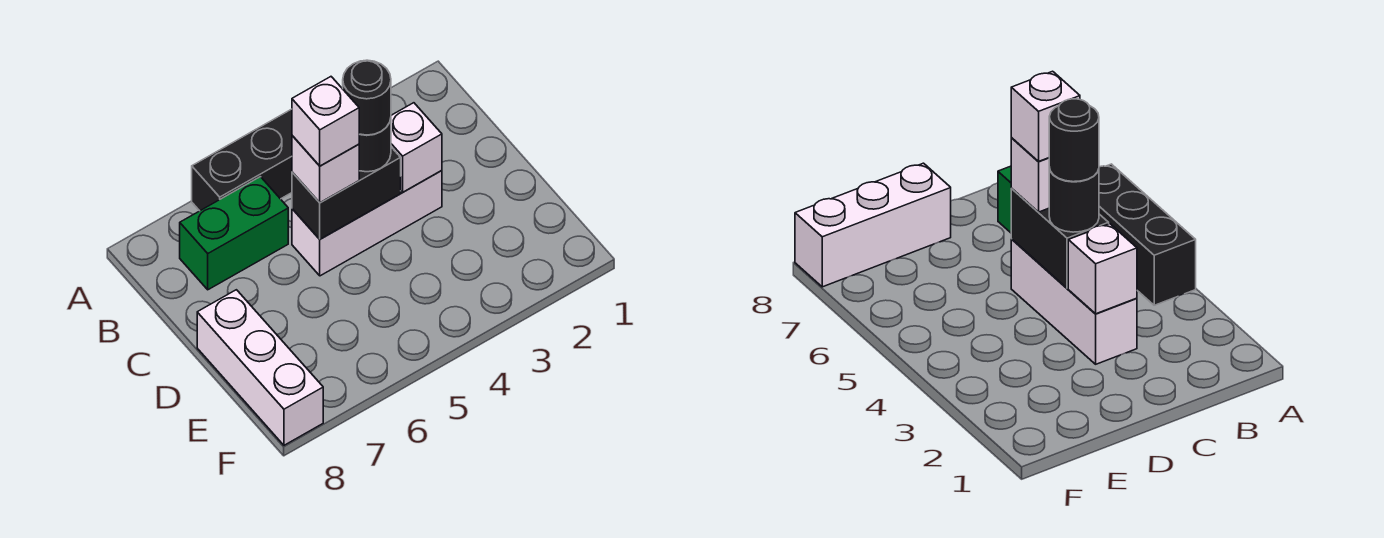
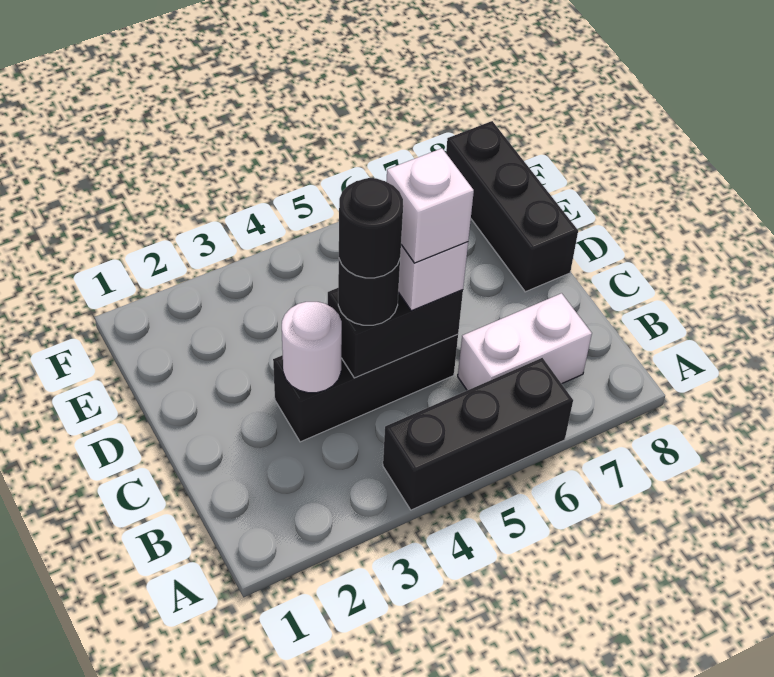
green brick B6:B7 level 1 -> white brick B6:B7 level 1
white brick C3:C5 level 1 -> black brick C3:C5 level 1
white brick C3 level 2 -> white round brick C3 level 2
white brick D8:F8 level 1 -> black brick D8:F8 level 1

